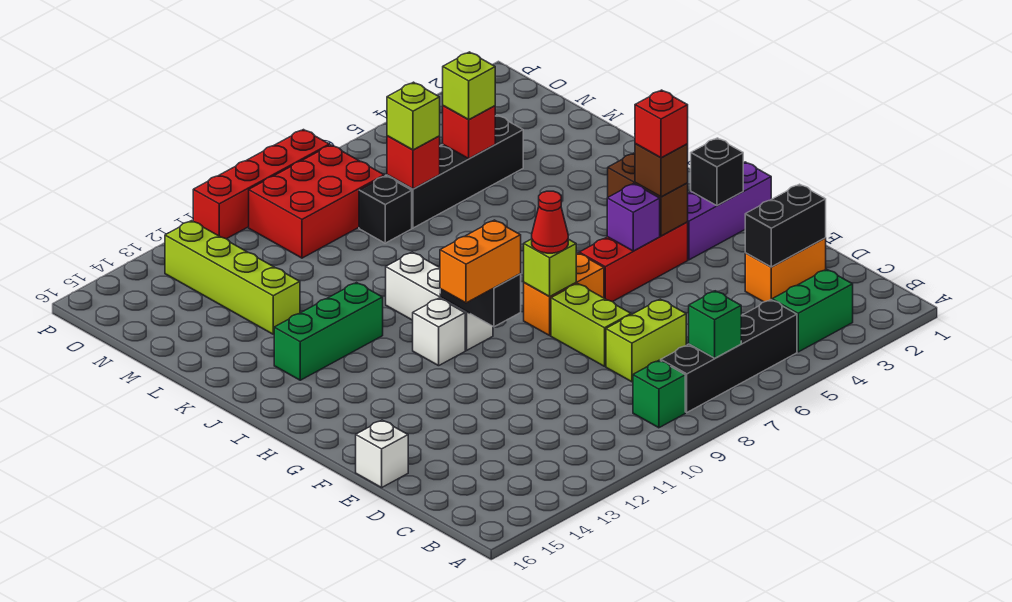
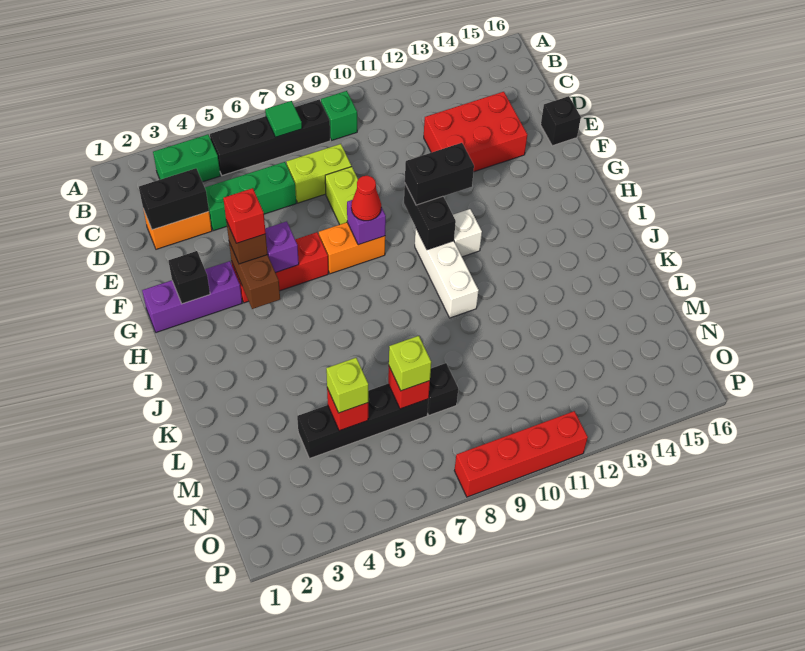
green brick B7 level 2 -> green tile B7 level 2
white brick E16 level 1 -> black brick E16 level 1
lime brick G8 level 2 -> purple brick G8 level 2
orange brick G10:G11 level 3 -> black brick G10:G11 level 3
green brick J12:J14 level 1 -> green brick D4:D6 level 1
lime brick L13:O13 level 1 -> none
red brick N8:O10 level 1 -> red brick D12:E14 level 1

